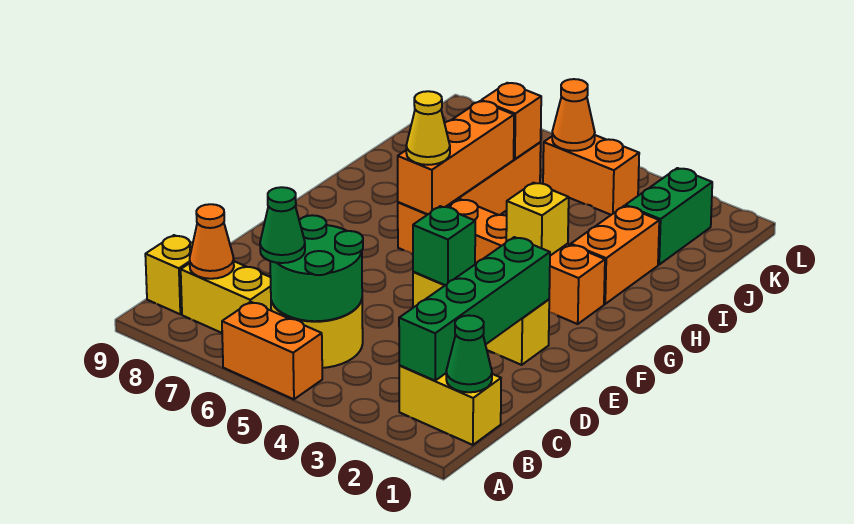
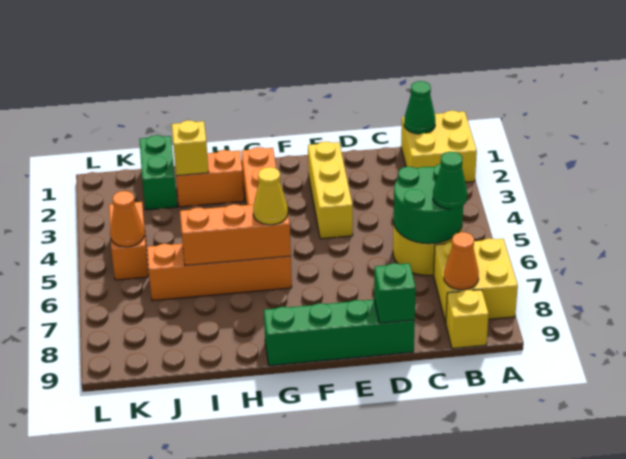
orange brick A5:A6 level 1 -> none
yellow brick B1:B2 level 1 -> yellow brick A1:B2 level 1
green brick B2:E2 level 2 -> green brick D9:G9 level 1
yellow brick B7:B8 level 1 -> yellow brick A7:B8 level 1
green brick E4 level 2 -> green brick D9 level 2
yellow brick G3 level 2 -> yellow brick I2 level 2
green brick J2:K2 level 1 -> green brick J1:J2 level 1
orange brick J6 level 2 -> none

